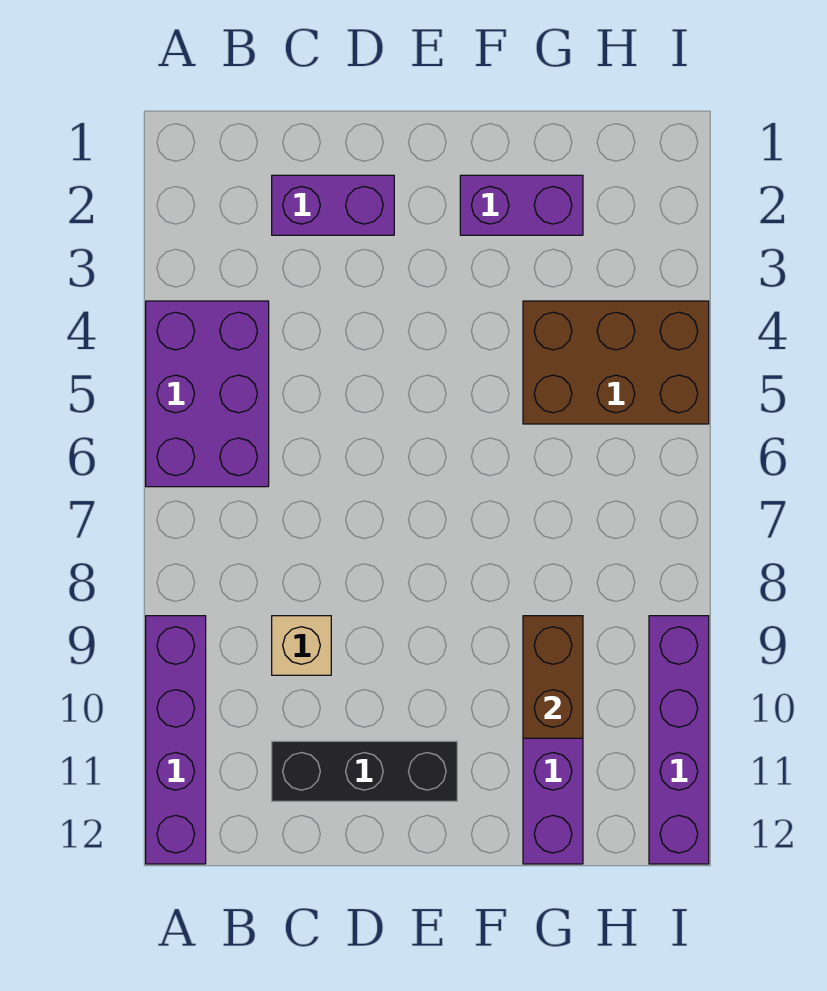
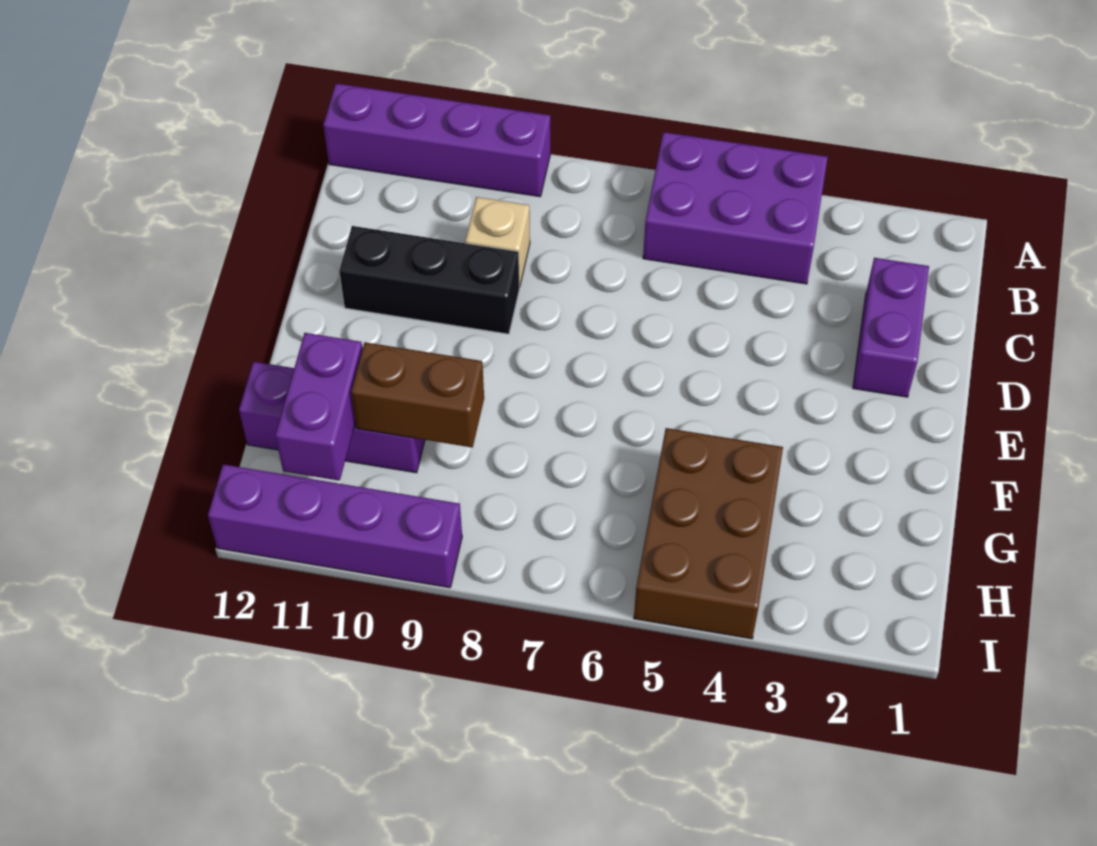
black brick C11:E11 level 1 -> black brick D9:D11 level 1
purple brick F2:G2 level 1 -> purple brick G11:H11 level 2

